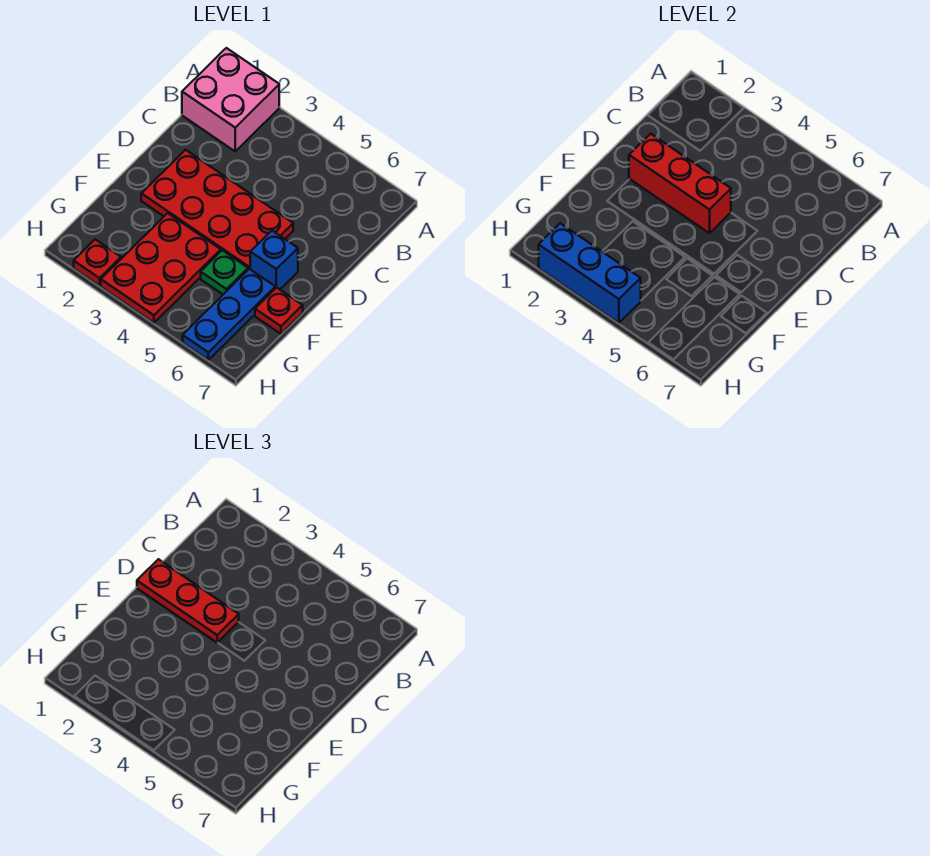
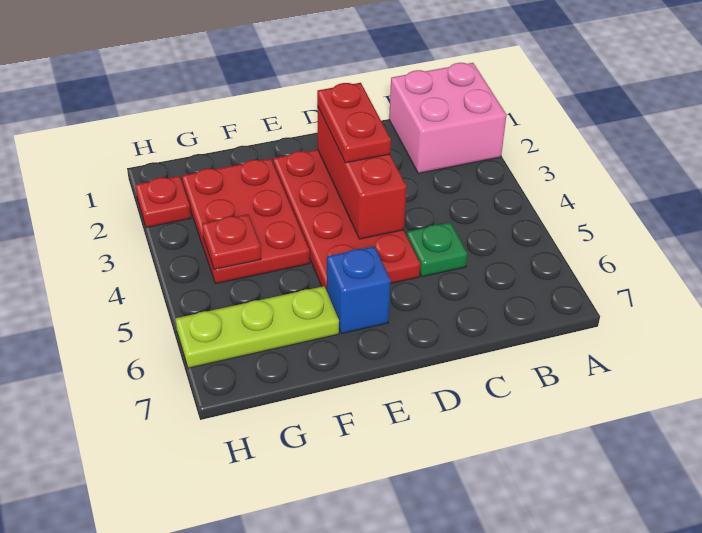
red plate D1:D3 level 3 -> red plate D2:D3 level 3
red plate F3:H4 level 1 -> red plate F2:G4 level 1
green plate F5 level 1 -> green plate C5 level 1
blue plate F6:H6 level 1 -> lime plate F6:H6 level 1
red plate F7 level 1 -> red plate G4 level 2
blue brick H2:H4 level 2 -> none

